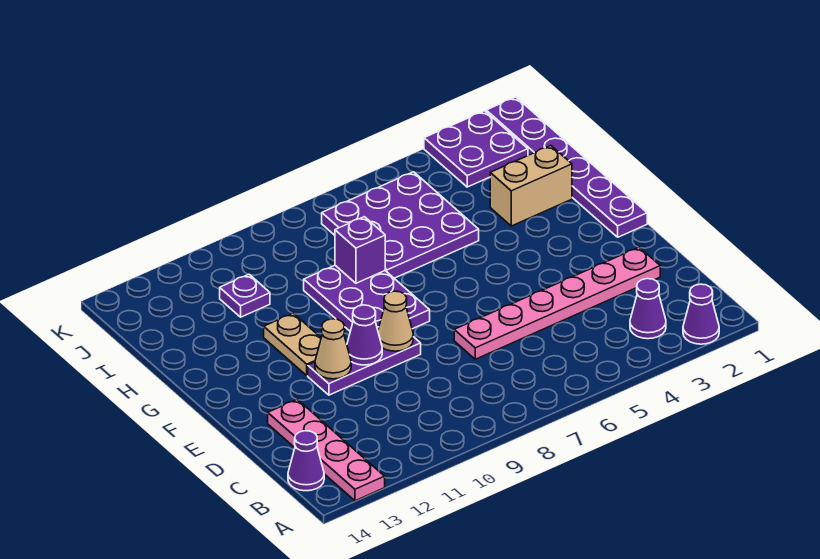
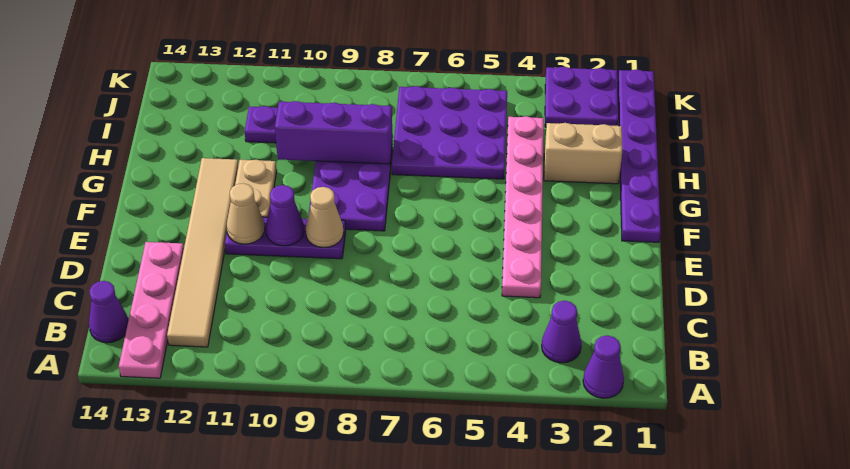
none -> tan tile B12:G12 level 1
pink plate D2:D7 level 1 -> pink plate D4:I4 level 1
purple brick H8 level 2 -> purple brick H8:H10 level 2

